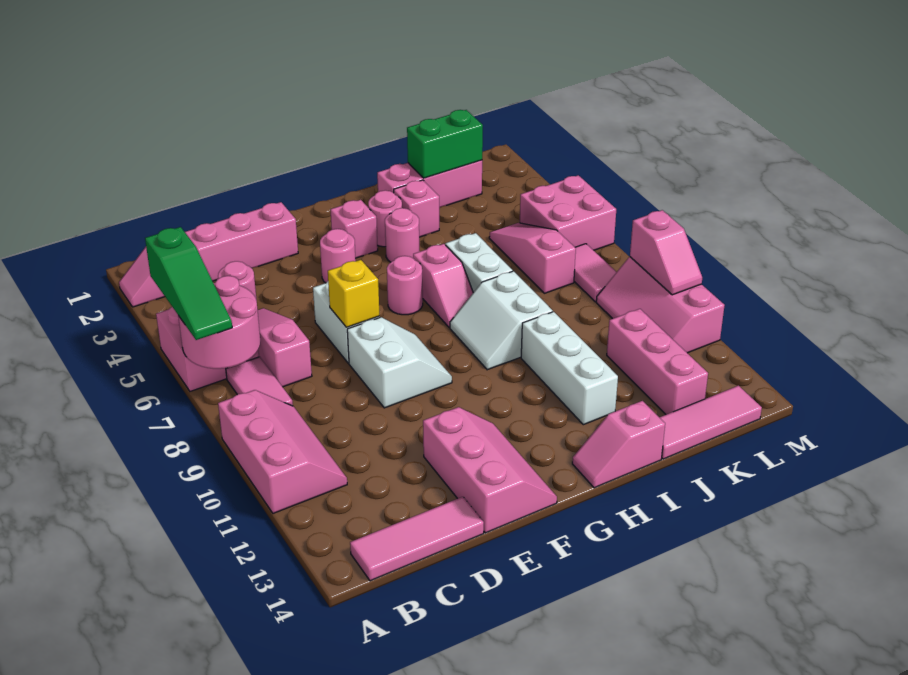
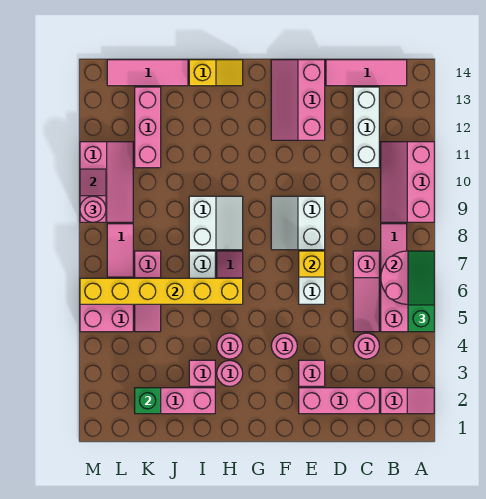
pink brick G3 level 1 -> pink brick E3 level 1
pink round brick G6 level 1 -> pink round brick M9 level 3
none -> yellow brick H6:M6 level 2
pink slope H14:I14 level 1 top I -> yellow slope H14:I14 level 1 top I
white brick I10:I12 level 1 -> white brick C11:C13 level 1
green brick J2:K2 level 2 -> green brick K2 level 2

